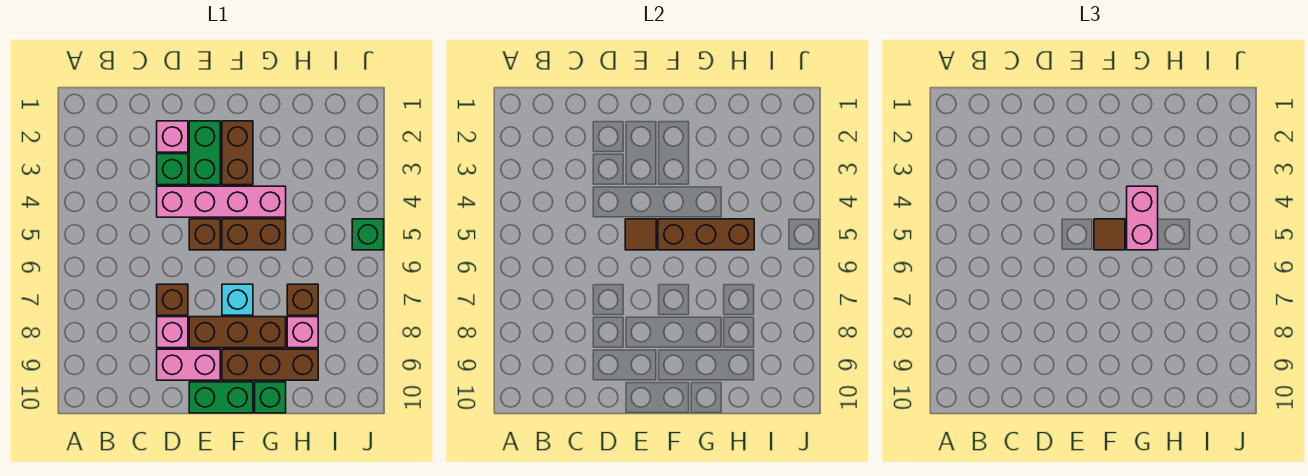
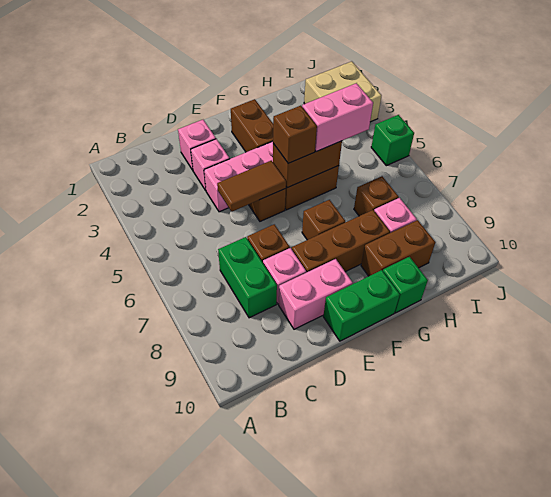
green brick D3 level 1 -> pink brick D3 level 1
green brick E2:E3 level 1 -> green brick C7:C8 level 1
brown tile E5 level 2 -> brown tile D5:E5 level 2
brown brick F5:H5 level 2 -> brown brick F5:G5 level 2
brown tile F5 level 3 -> brown brick F5 level 3
cyan brick F7 level 1 -> brown brick F7 level 1
brown brick F9:H9 level 1 -> brown brick G9:H9 level 1
pink brick G4:G5 level 3 -> pink brick G5:H5 level 3
none -> tan brick I2:J3 level 1

